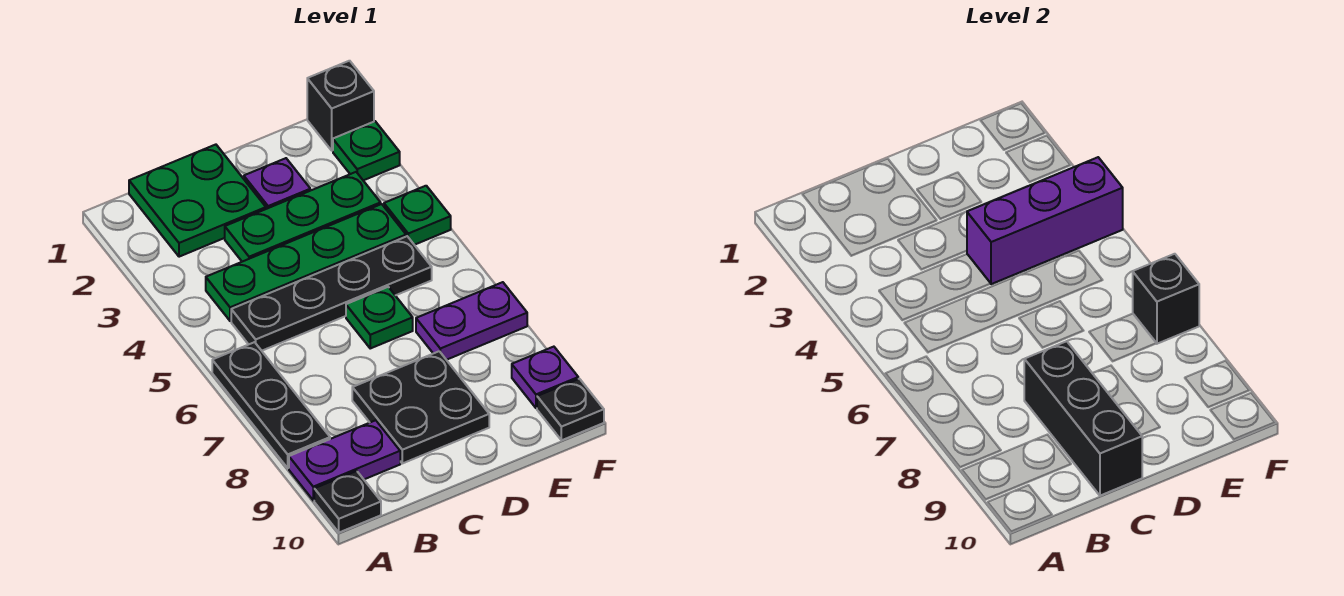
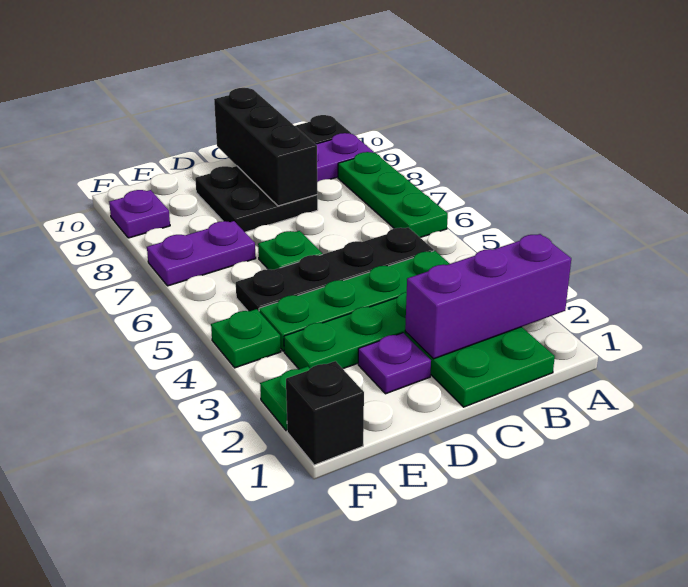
black plate A6:A8 level 1 -> green plate A6:A8 level 1
purple brick D4:F4 level 2 -> purple brick A2:C2 level 2
black brick F7 level 2 -> none
black plate F10 level 1 -> none

